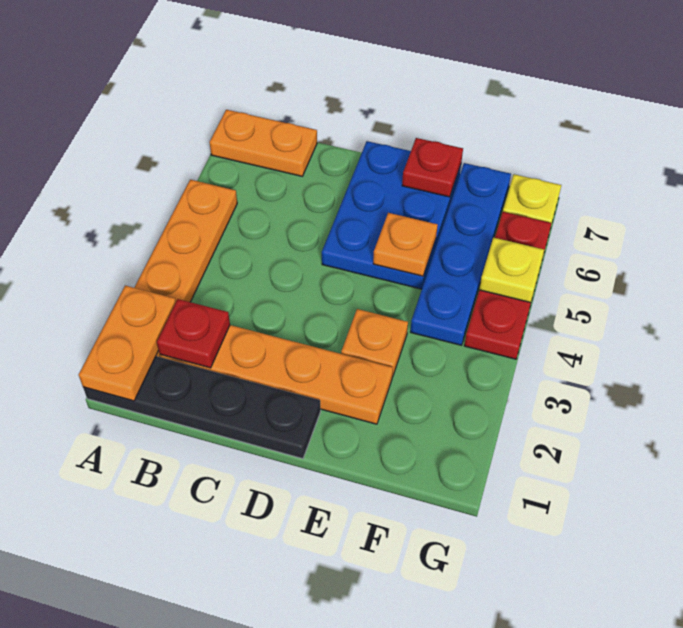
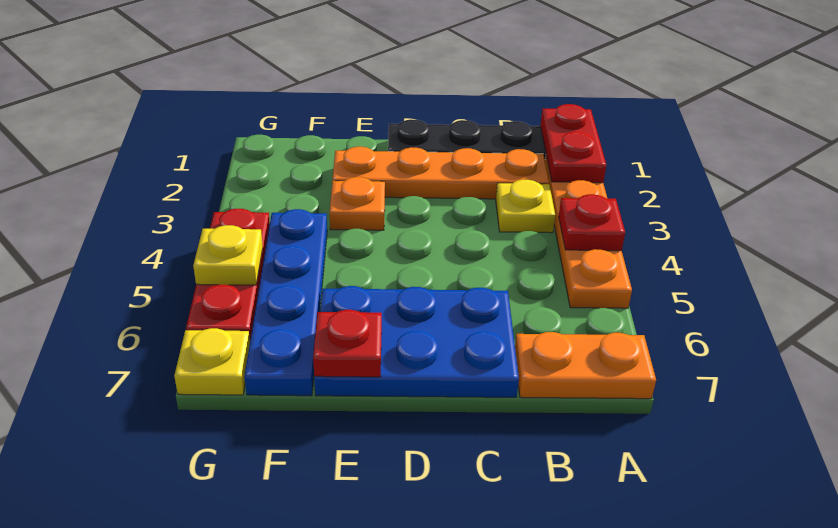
orange plate A1:A2 level 2 -> red plate A1:A2 level 2
red plate B2 level 2 -> red plate A4 level 2
none -> yellow plate B3 level 1
blue plate D5:E7 level 1 -> blue plate C6:E7 level 1
orange plate E5 level 2 -> none

